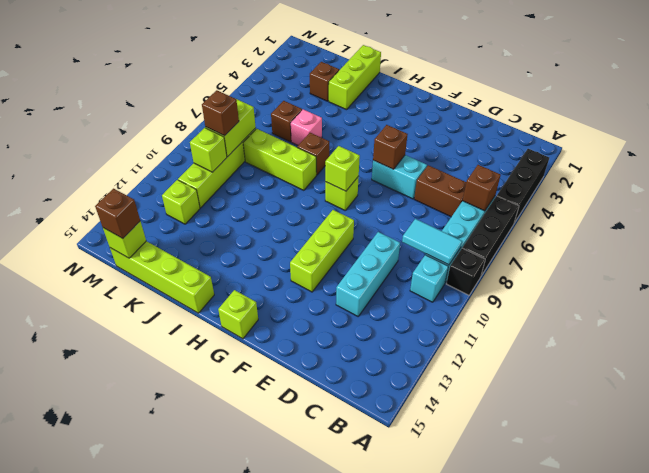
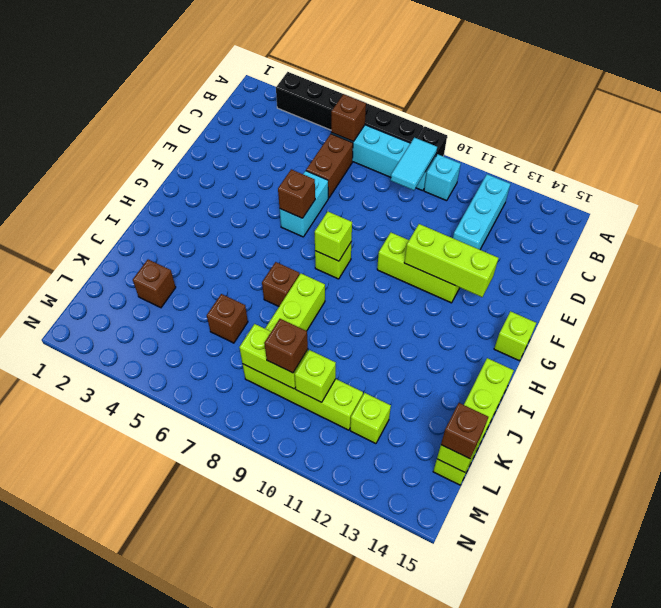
cyan brick D10:D12 level 1 -> cyan brick B12:D12 level 1
lime brick J1:J3 level 1 -> lime brick F11:F13 level 2
pink brick J6 level 1 -> none

